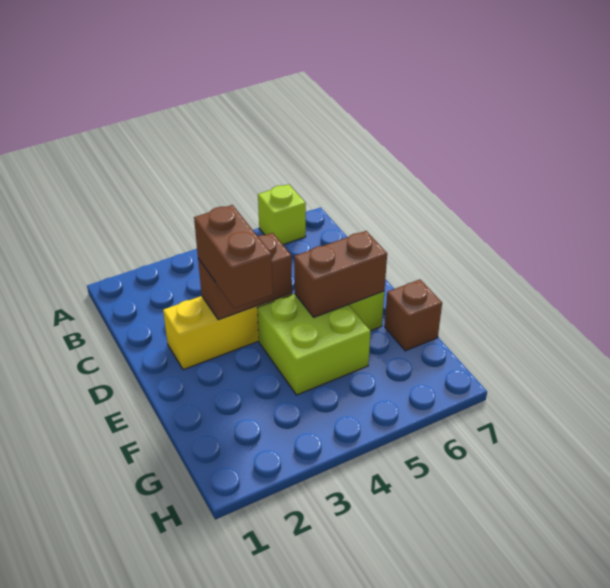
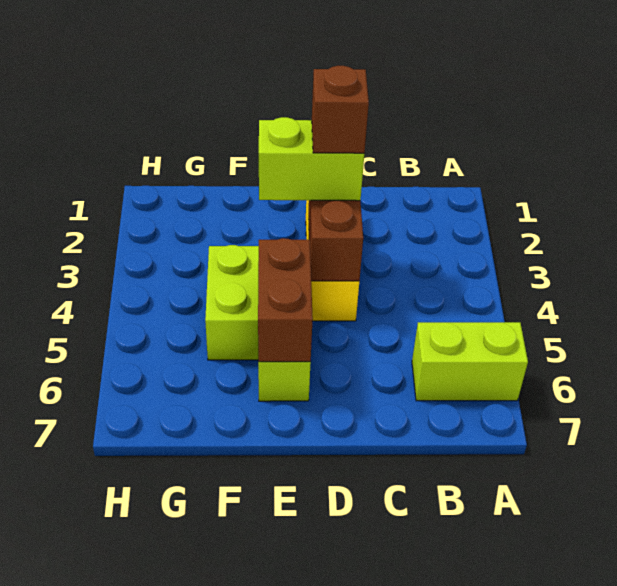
lime brick A6 level 1 -> lime brick A6:B6 level 1
brown brick D3:E3 level 3 -> lime brick D3:E3 level 3
brown brick F7 level 1 -> brown brick D3 level 4

